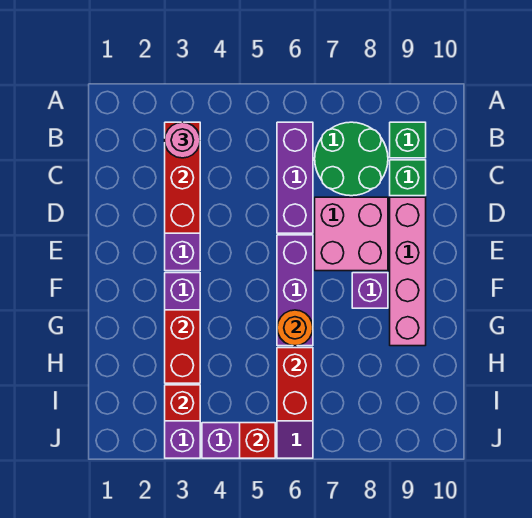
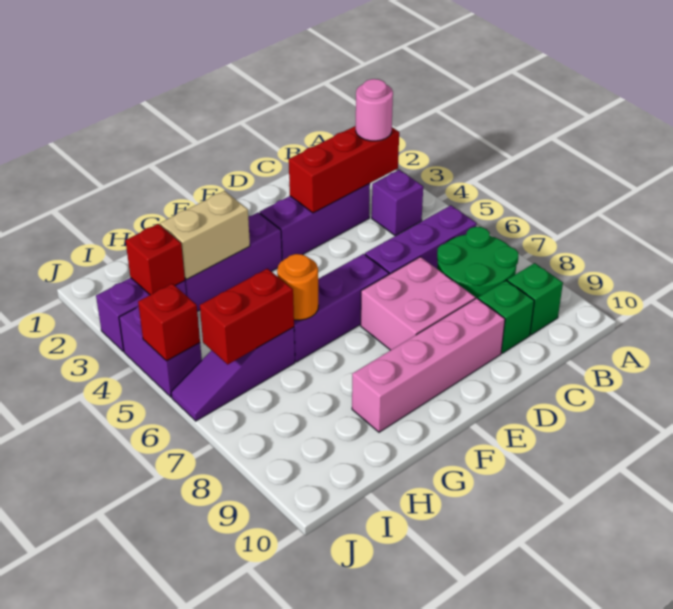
purple brick F8 level 1 -> purple brick B4 level 1
red brick G3:H3 level 2 -> tan brick G3:H3 level 2

